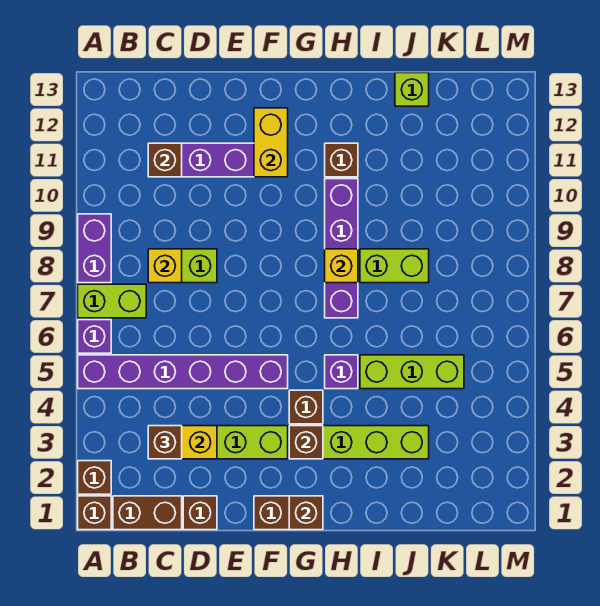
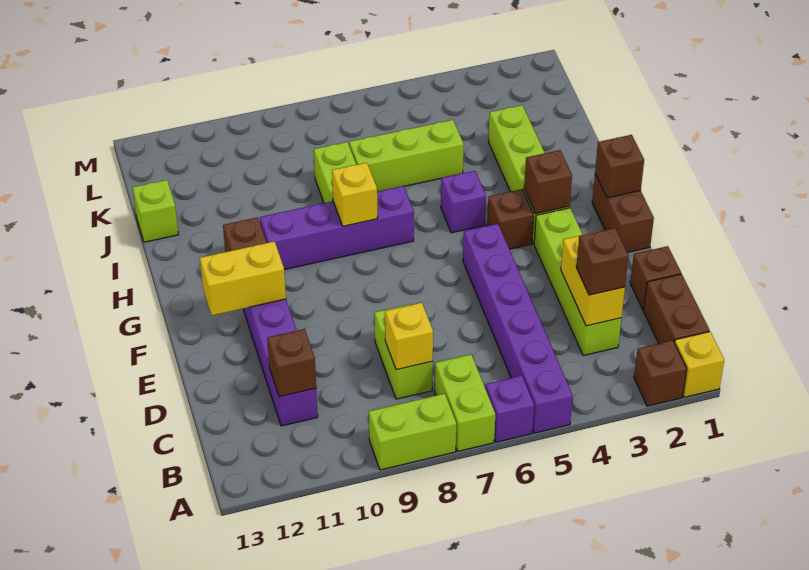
brown brick A1 level 1 -> yellow brick A1 level 1
purple brick A8:A9 level 1 -> lime brick A8:A9 level 1
lime brick I5:K5 level 1 -> lime brick J5:J7 level 1

